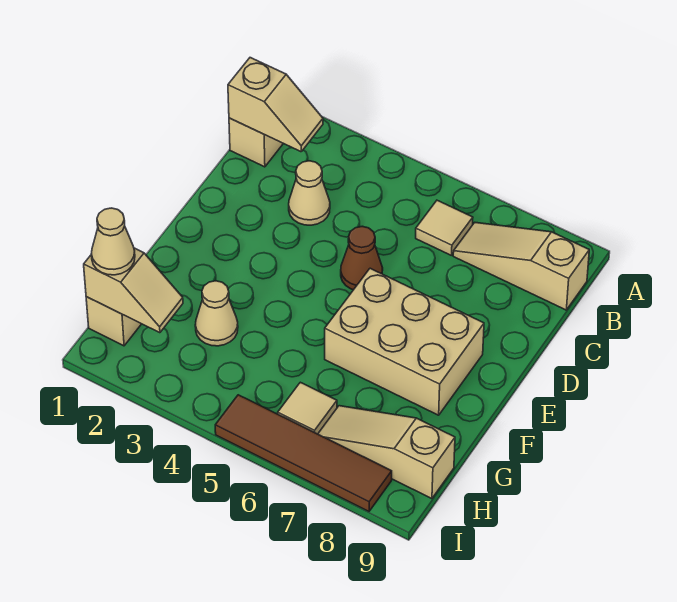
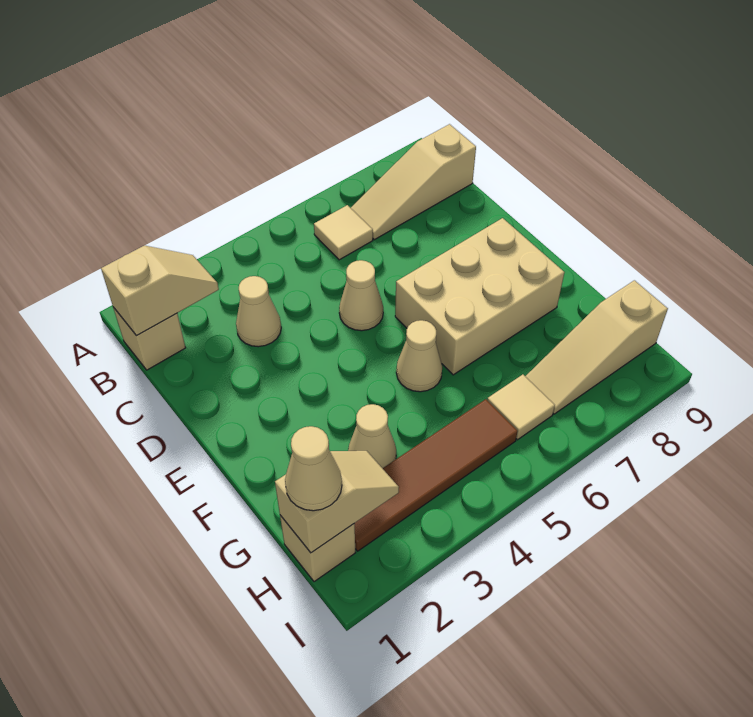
brown cone D5 level 1 -> tan cone D5 level 1
none -> tan cone F5 level 1
brown tile I5:I8 level 1 -> brown tile H2:H5 level 1

